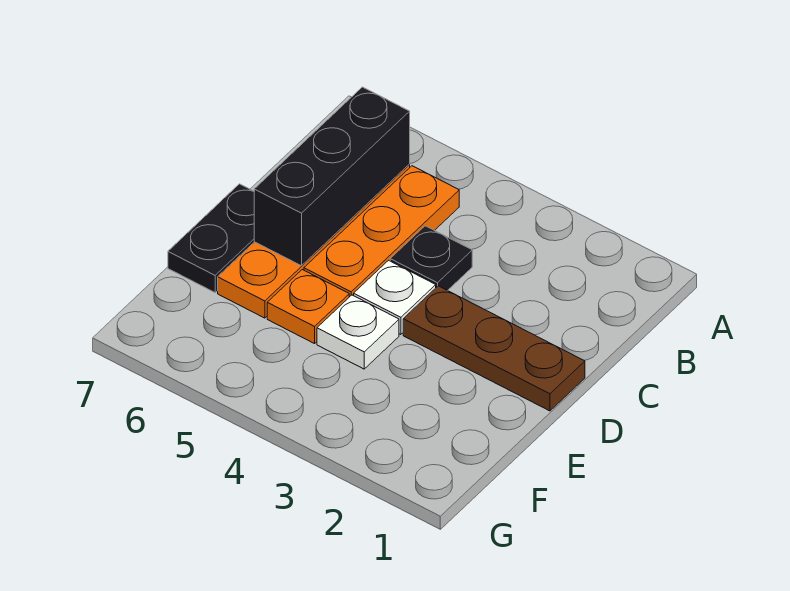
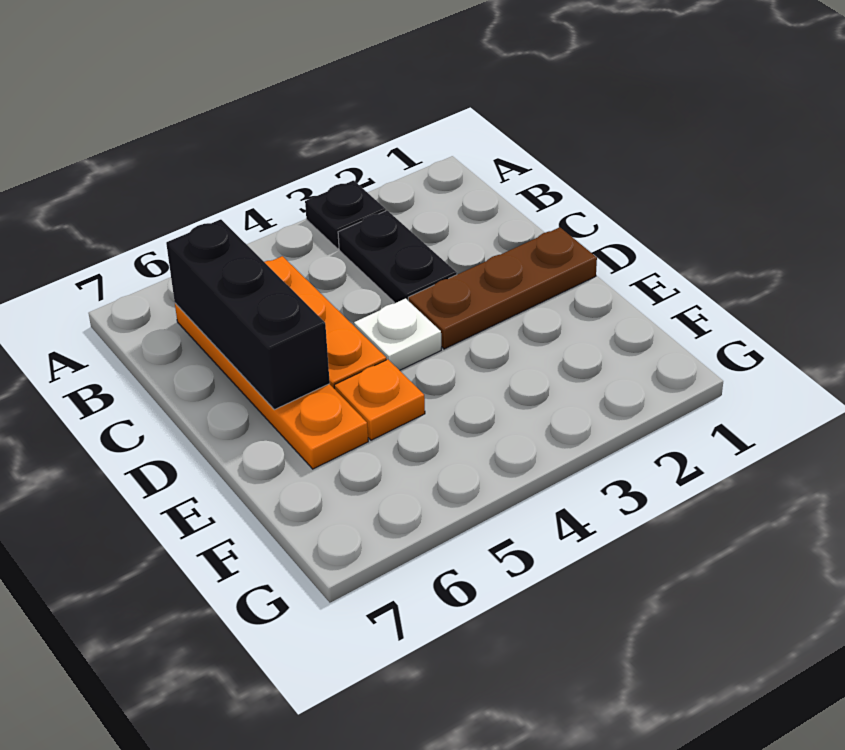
black plate C4 level 1 -> black plate A3 level 1
black plate D7:E7 level 1 -> black plate B3:C3 level 1
white plate E4 level 1 -> none

